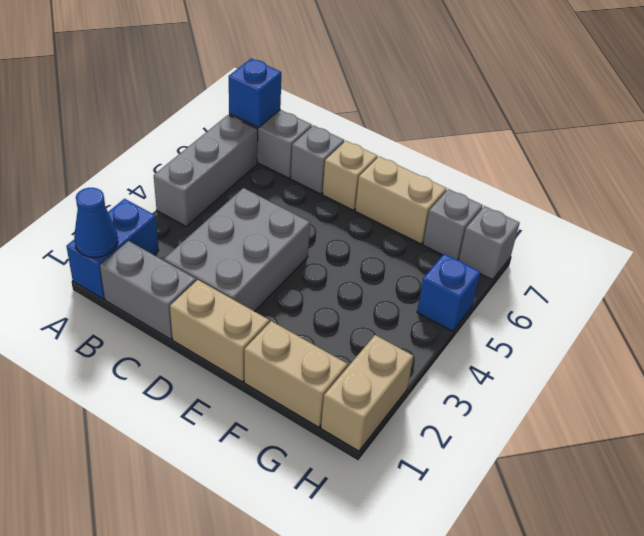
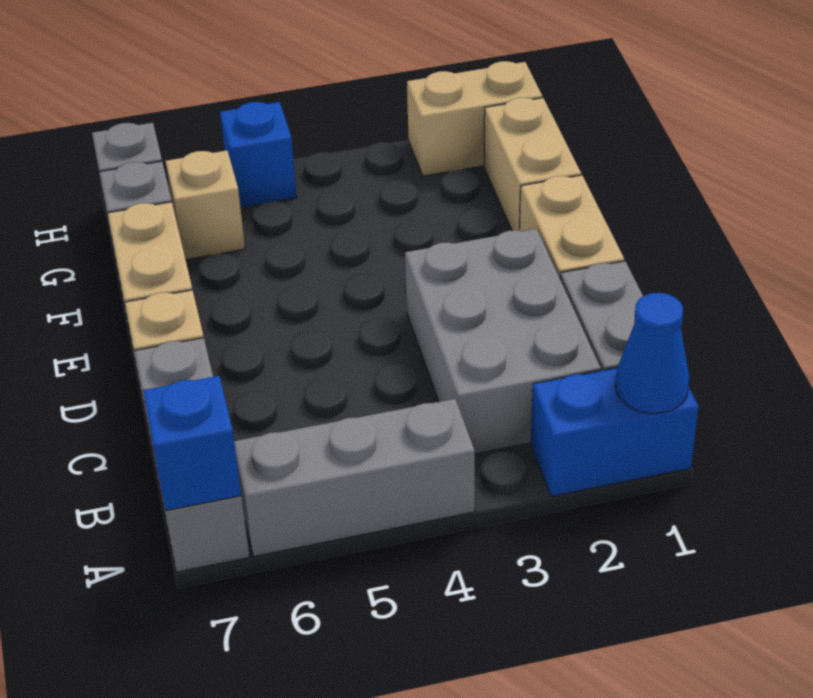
grey brick C2:D4 level 1 -> grey brick B2:D3 level 1
none -> tan brick G6 level 1

